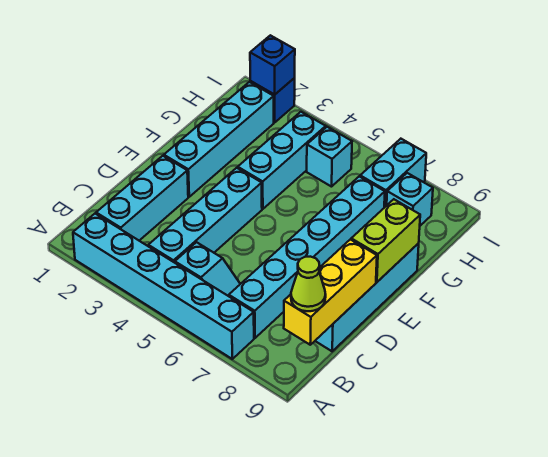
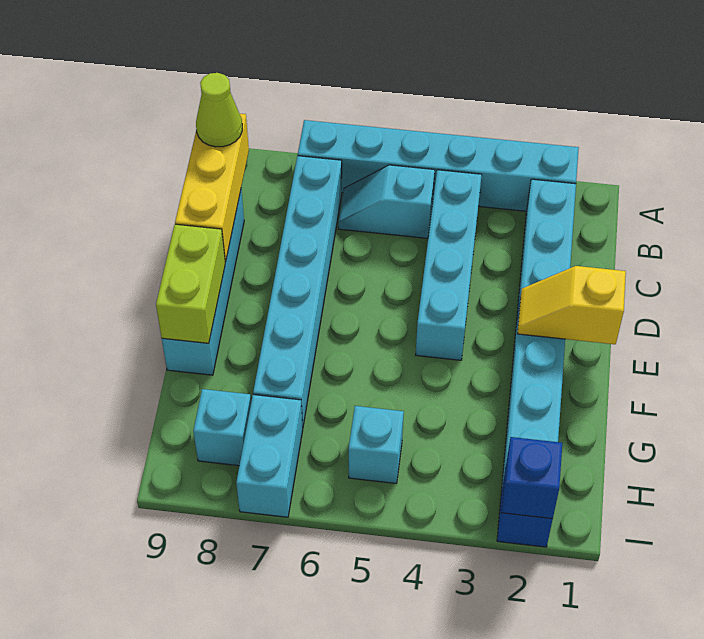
none -> yellow slope E1:E2 level 2 top 1
cyan brick F4:H4 level 1 -> none

